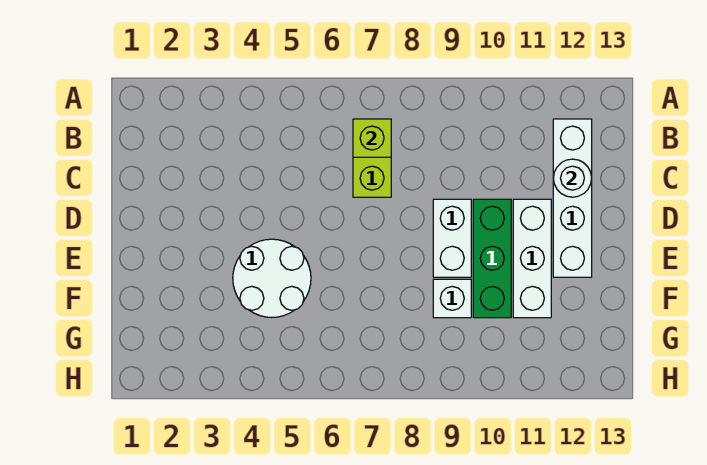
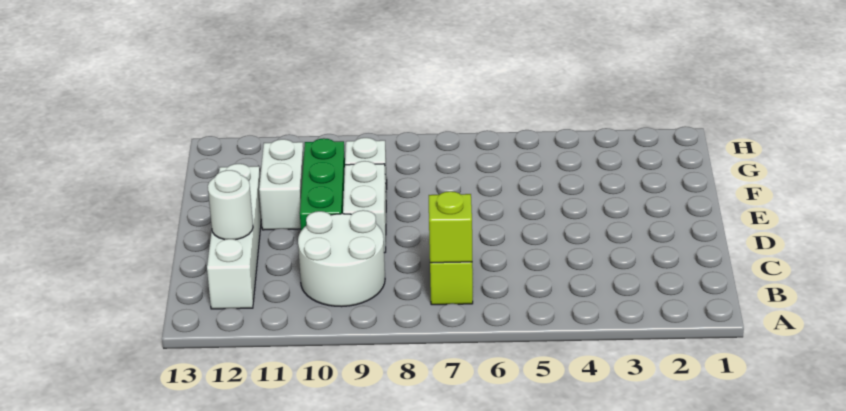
white brick D11:F11 level 1 -> white brick E11:F11 level 1
white round brick E4:F5 level 1 -> white round brick B9:C10 level 1

